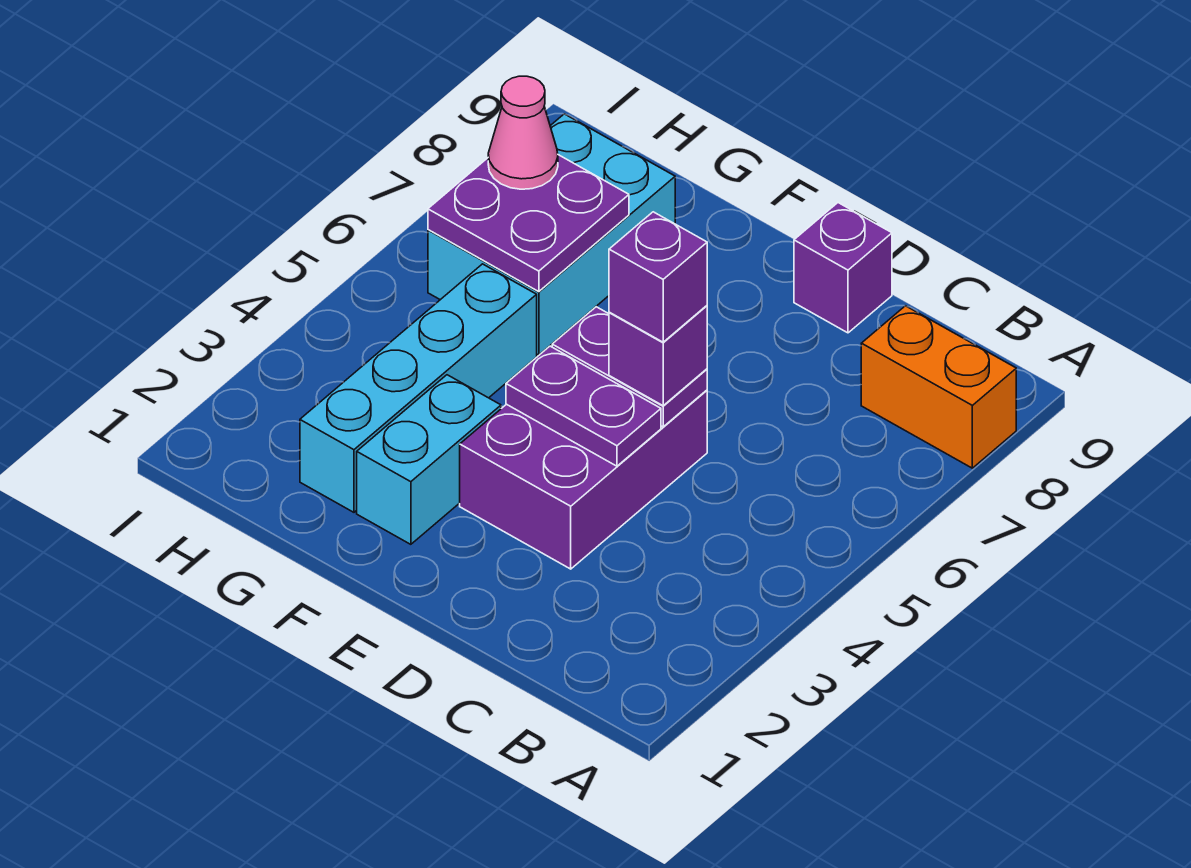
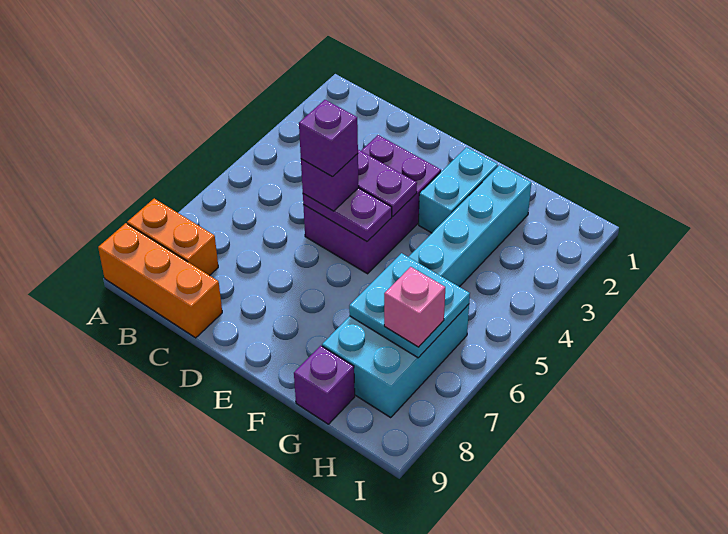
none -> orange brick A9:C9 level 1
purple brick D9 level 1 -> purple brick G9 level 1
purple plate G6:H7 level 2 -> cyan plate G6:H7 level 2
pink cone H7 level 3 -> pink brick H7 level 3

